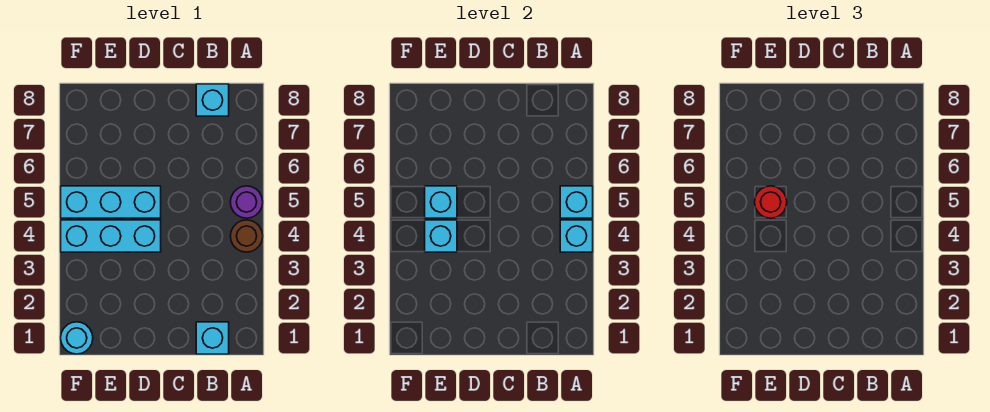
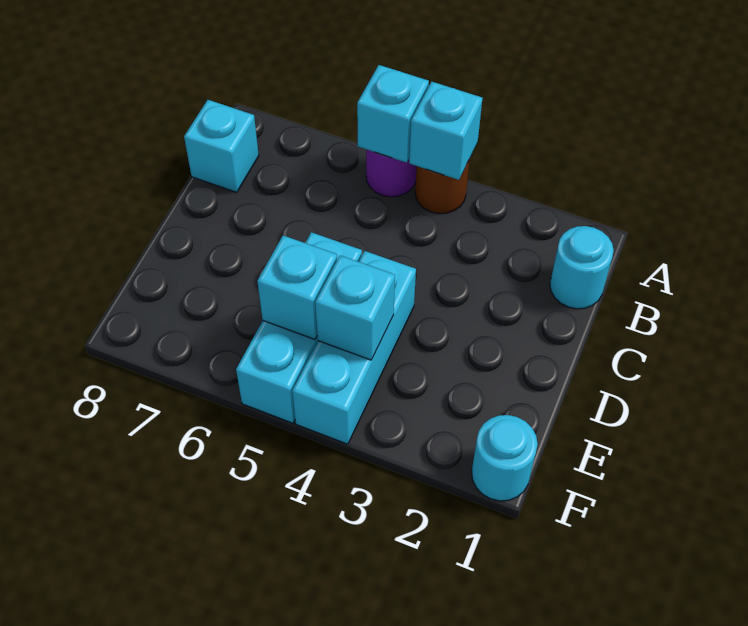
cyan brick B1 level 1 -> cyan round brick B1 level 1
red round brick E5 level 3 -> none

